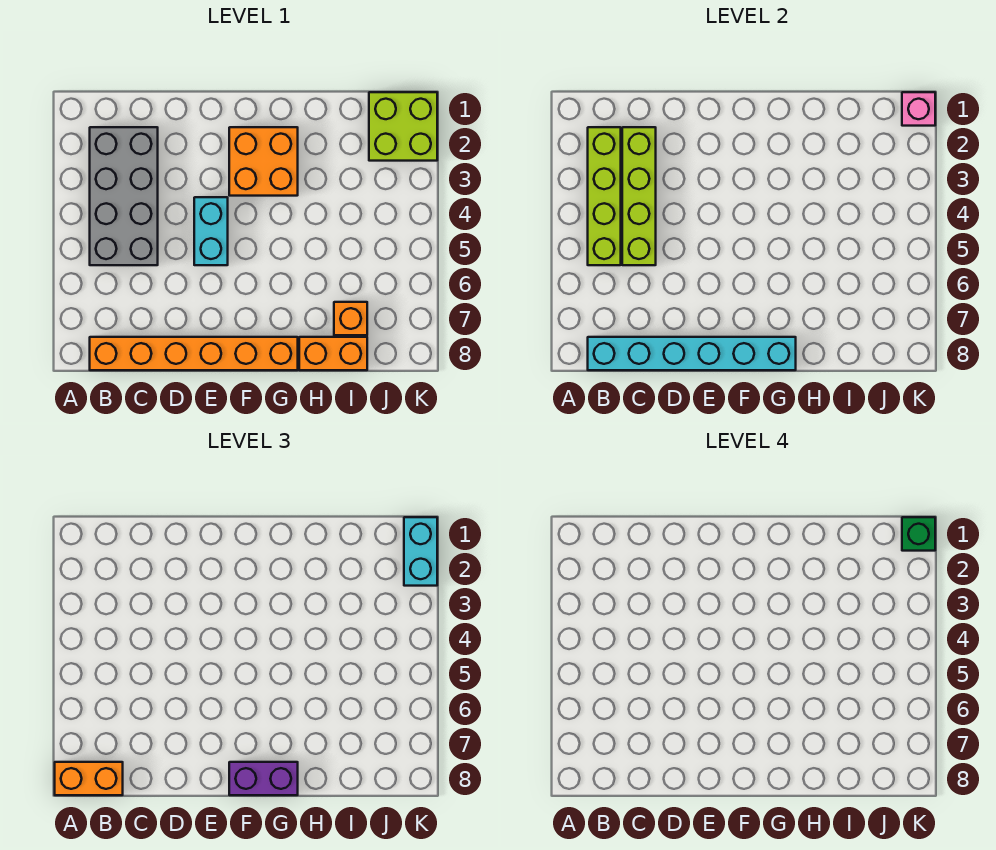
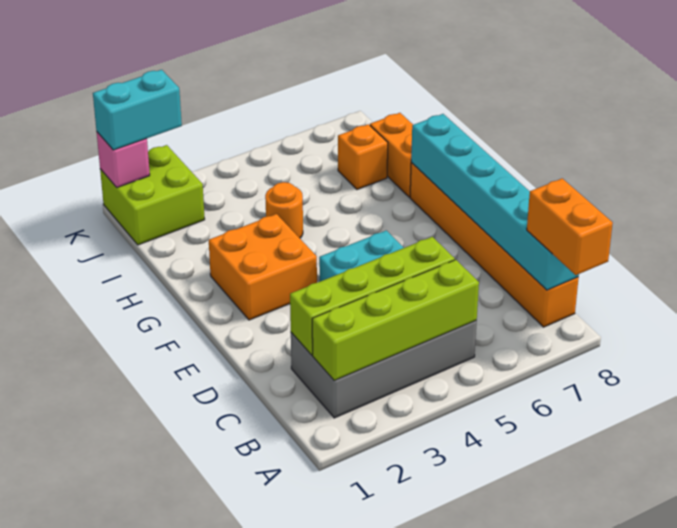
purple brick F8:G8 level 3 -> none
none -> orange round brick H4 level 1
green brick K1 level 4 -> none

